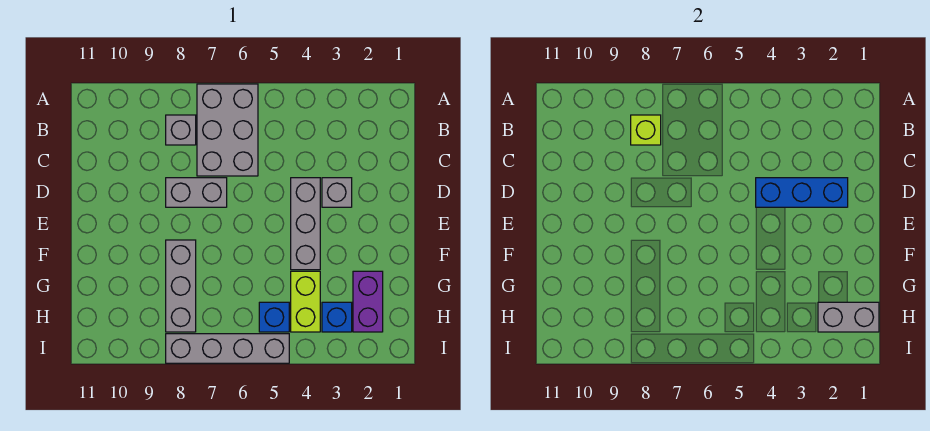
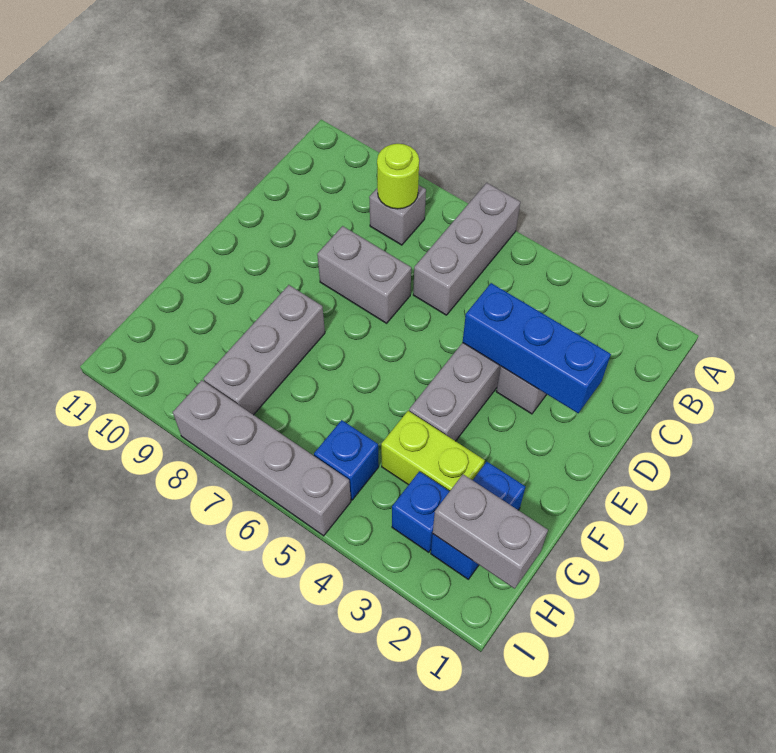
grey brick A6:C7 level 1 -> grey brick A6:C6 level 1
lime brick B8 level 2 -> lime round brick B8 level 2
purple brick G2:H2 level 1 -> blue brick G2:H2 level 1
lime brick G4:H4 level 1 -> lime brick G3:G4 level 1

